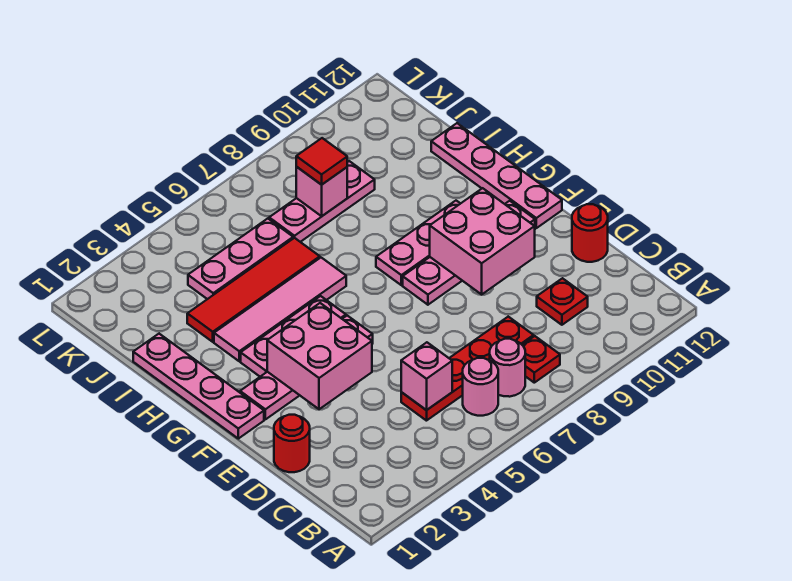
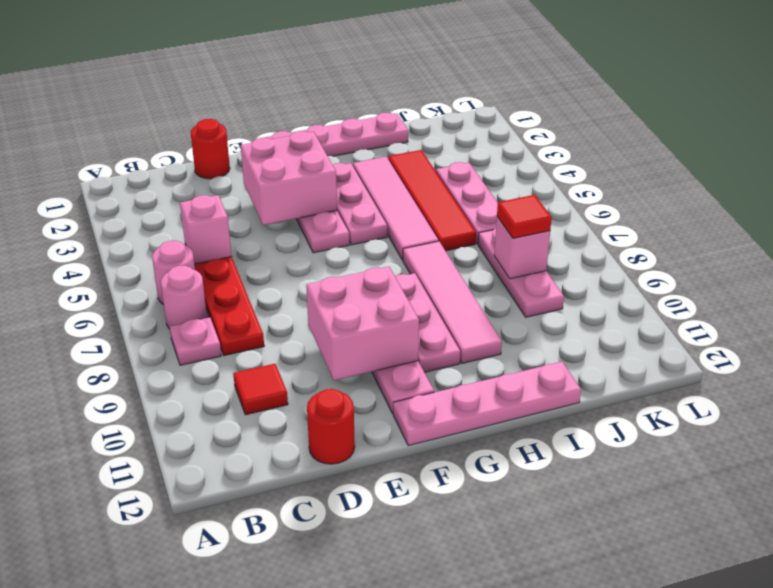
red plate B8 level 1 -> pink plate B8 level 1
red plate C10 level 1 -> red tile C10 level 1
none -> pink tile H7:H10 level 1

